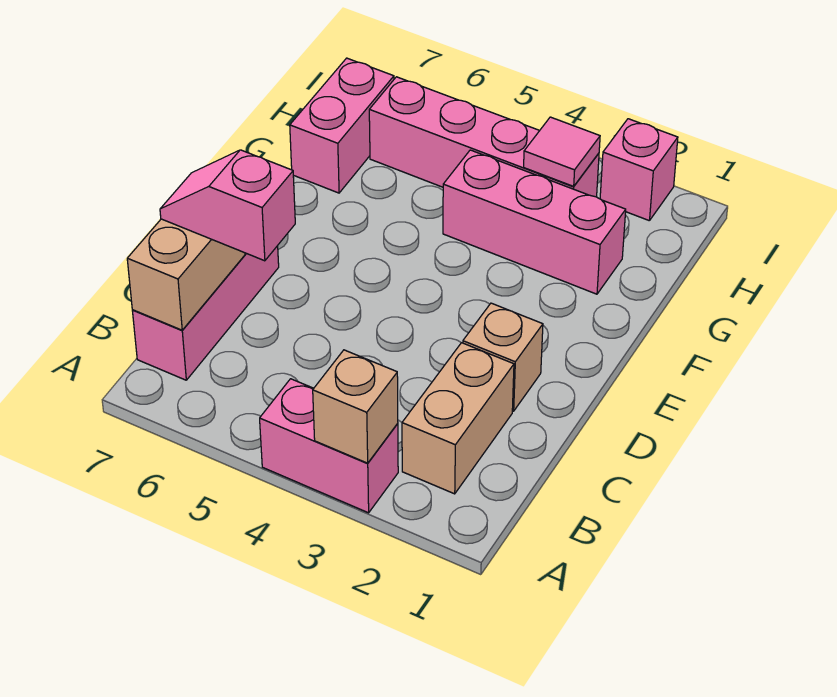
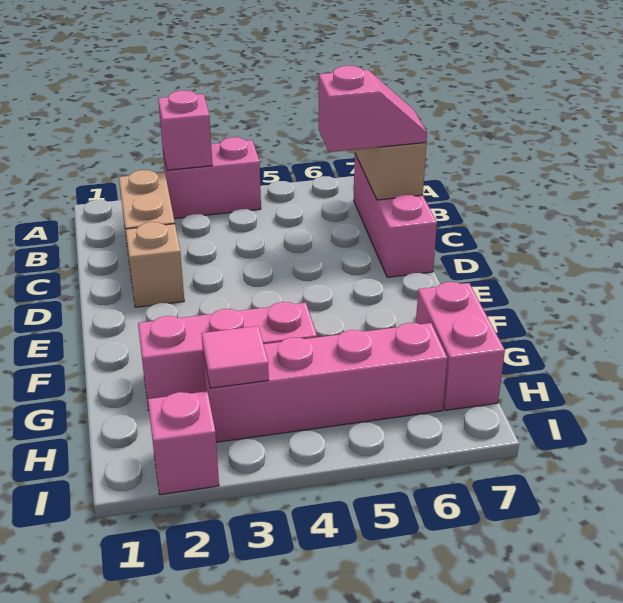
tan brick A3 level 2 -> pink brick A3 level 2

